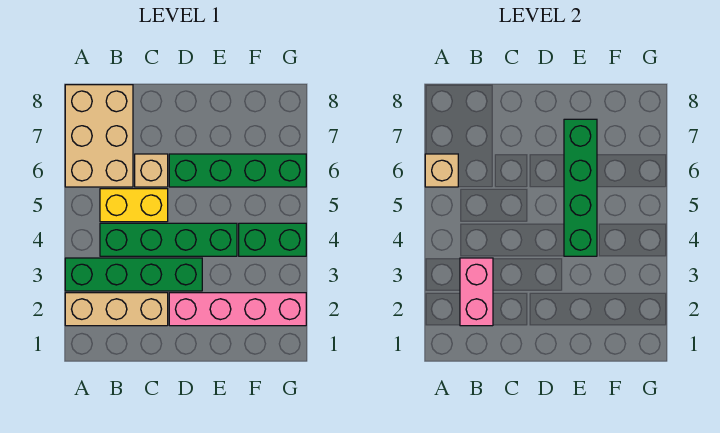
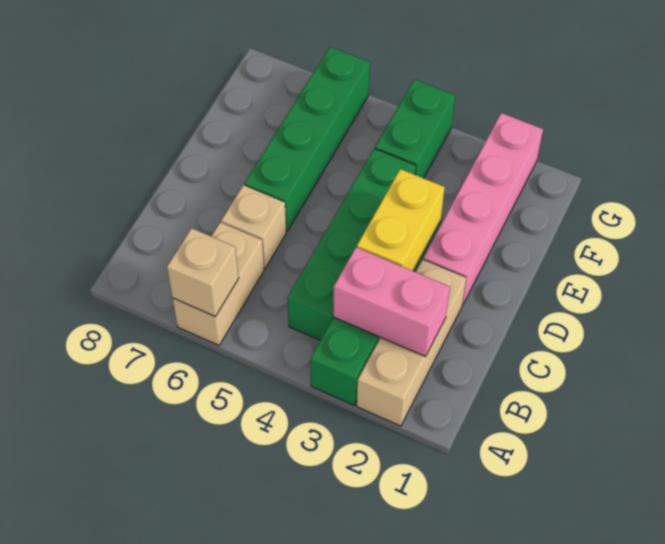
tan brick A6:B8 level 1 -> tan brick A6:B6 level 1
yellow brick B5:C5 level 1 -> yellow brick C3:D3 level 2
green brick E4:E7 level 2 -> none

